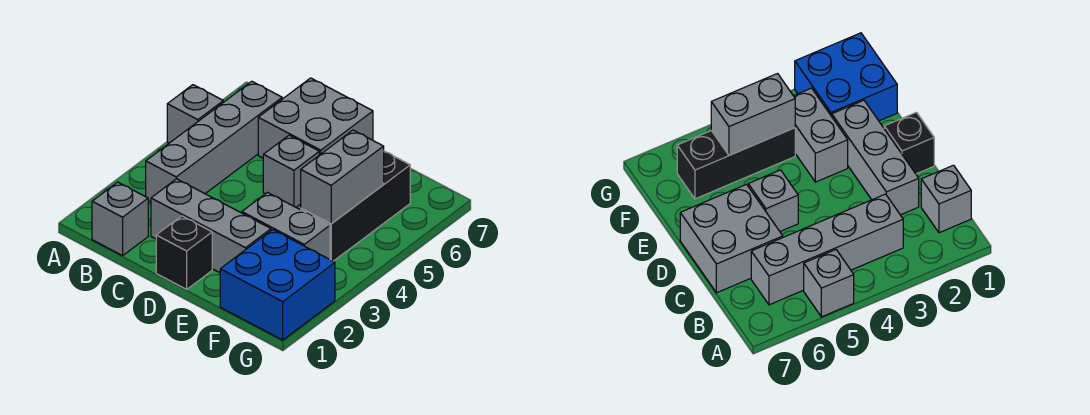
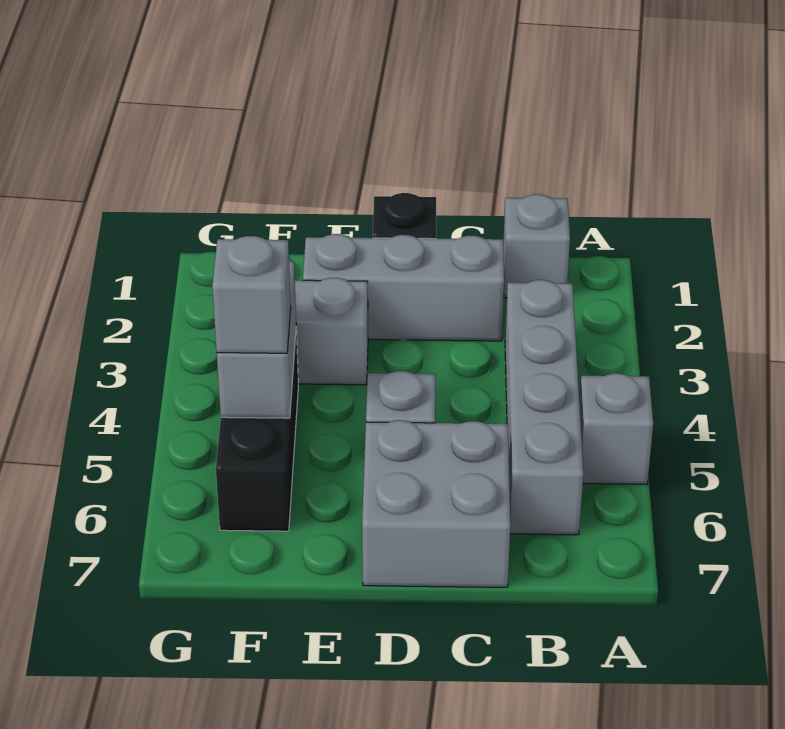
blue brick F1:G2 level 1 -> none
none -> grey brick F5 level 3

